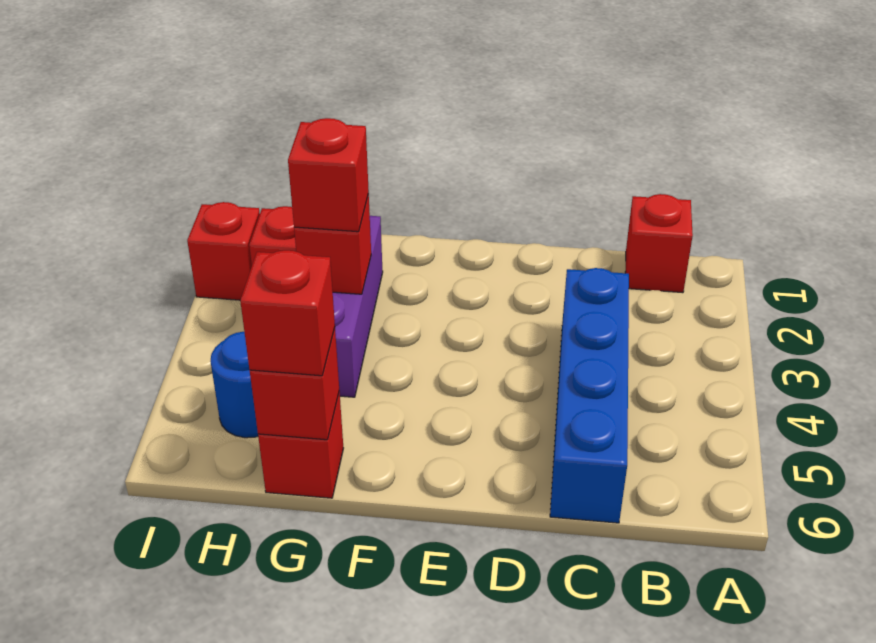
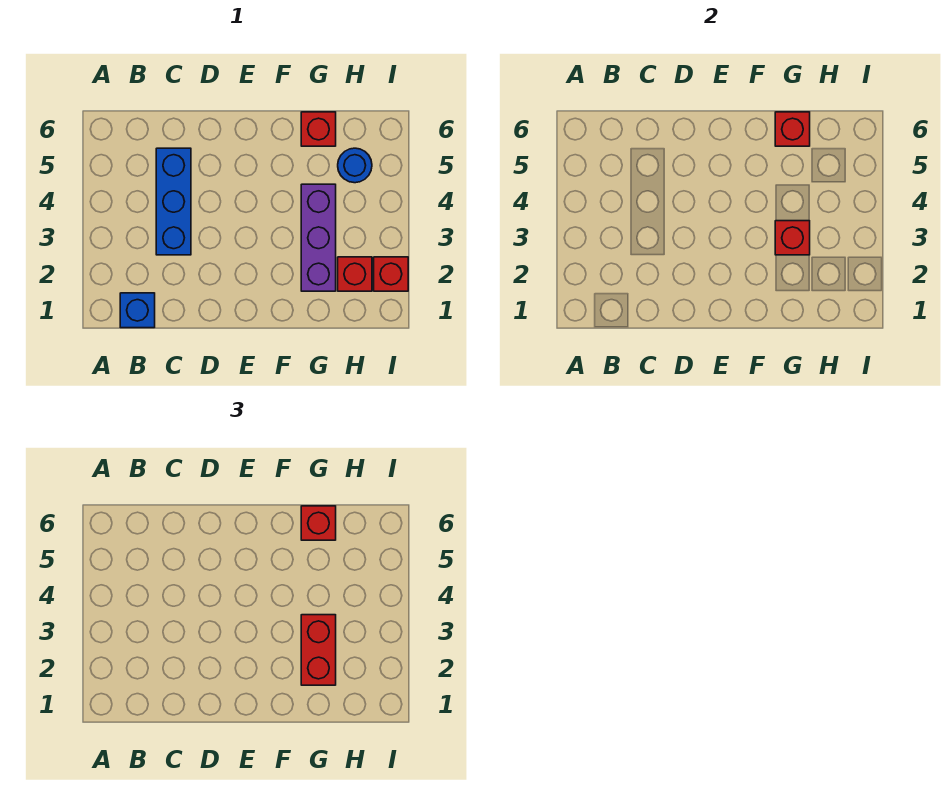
red brick B1 level 1 -> blue brick B1 level 1
blue brick C3:C6 level 1 -> blue brick C3:C5 level 1
red brick G3 level 3 -> red brick G2:G3 level 3

